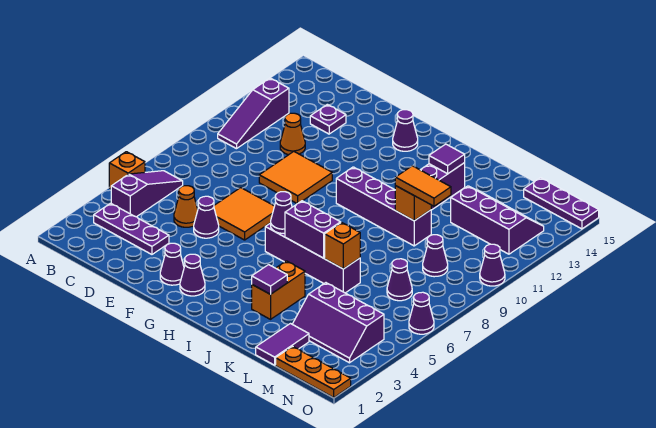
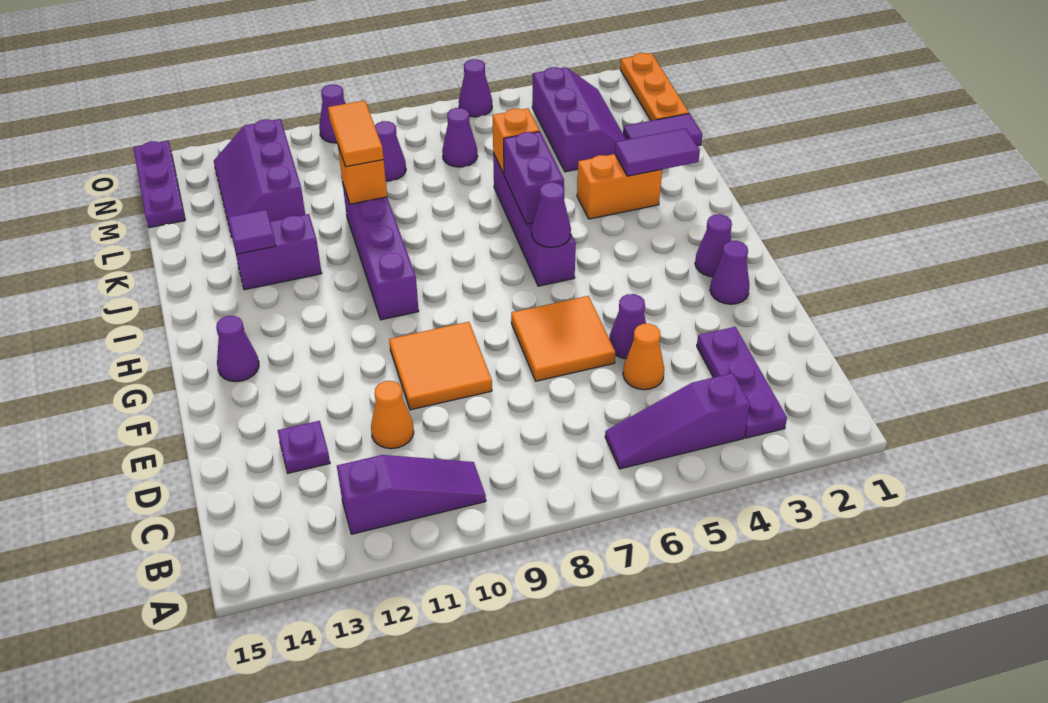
orange brick A5 level 1 -> none
purple tile J3 level 2 -> purple tile J2:J3 level 2

